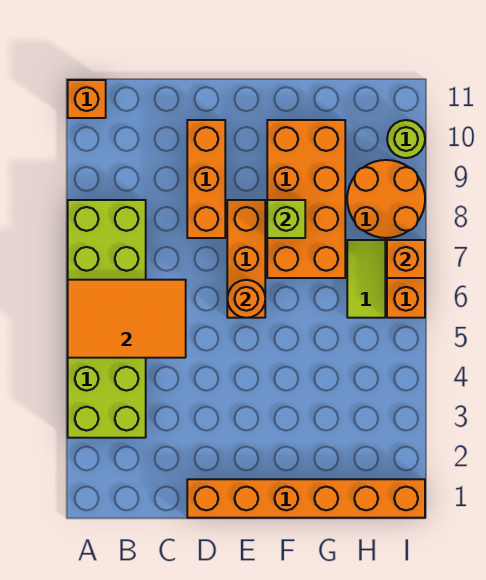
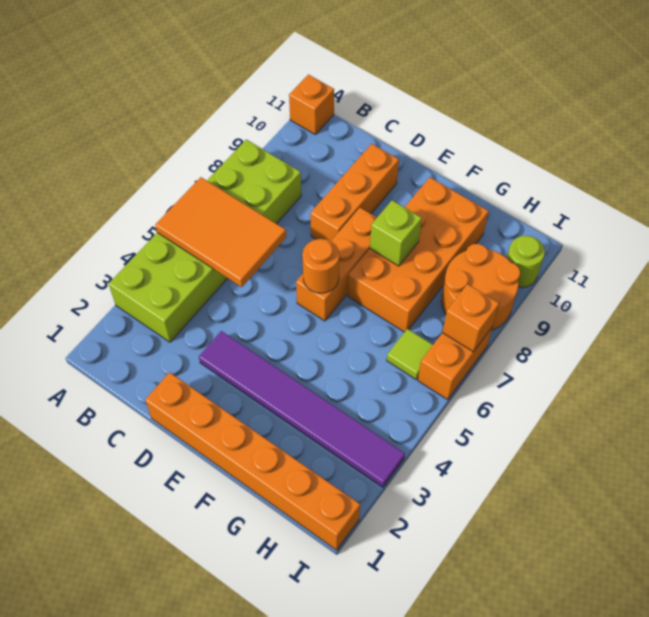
none -> purple tile D3:I3 level 1
lime tile H6:H7 level 1 -> lime tile H6 level 1

